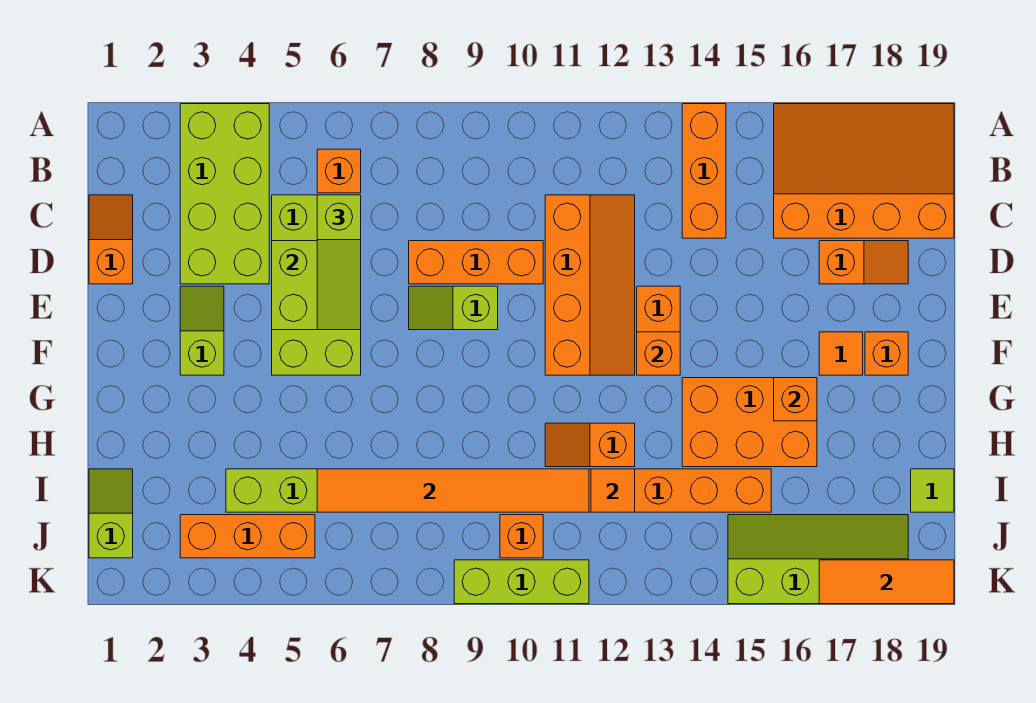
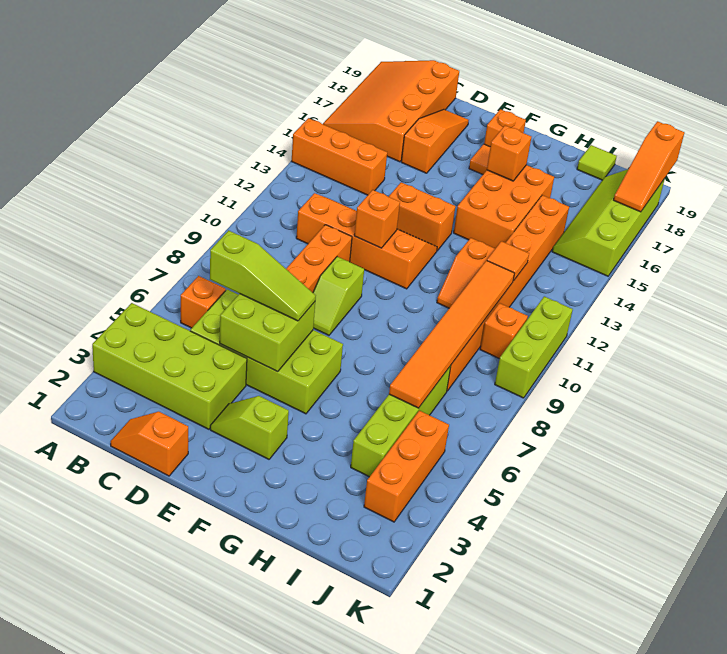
orange slope D17:D18 level 1 top 17 -> orange slope D16:D18 level 1 top 16
orange brick F13 level 2 -> orange brick E11 level 2
lime slope I1:J1 level 1 top J -> none
orange tile K17:K19 level 2 -> orange slope K17:K19 level 2 top 19

